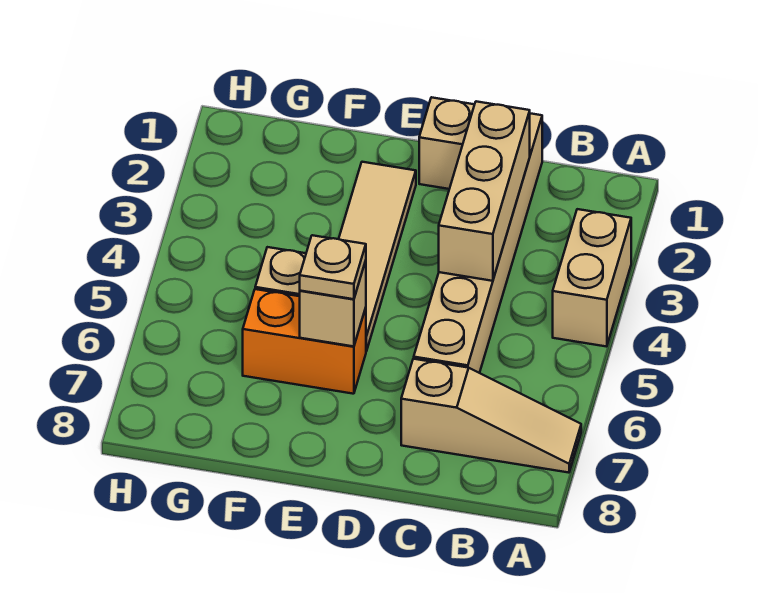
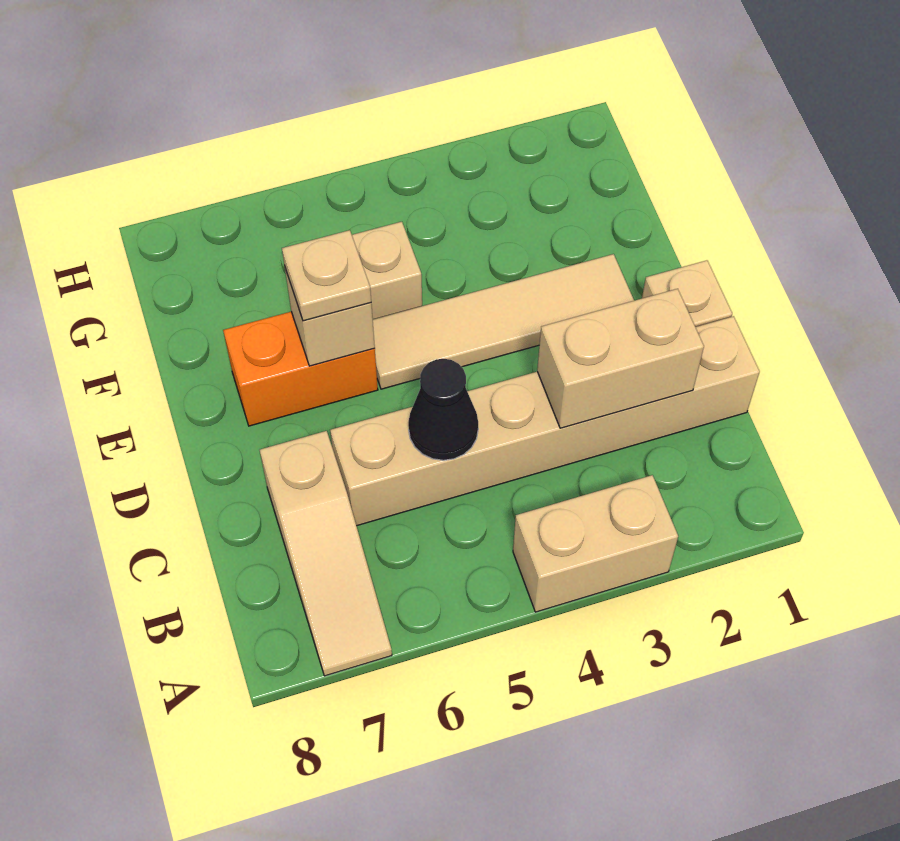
tan brick C2:C4 level 2 -> tan brick C2:C3 level 2
none -> black cone C5 level 2
orange brick E6:F6 level 1 -> orange brick E6:E7 level 1

